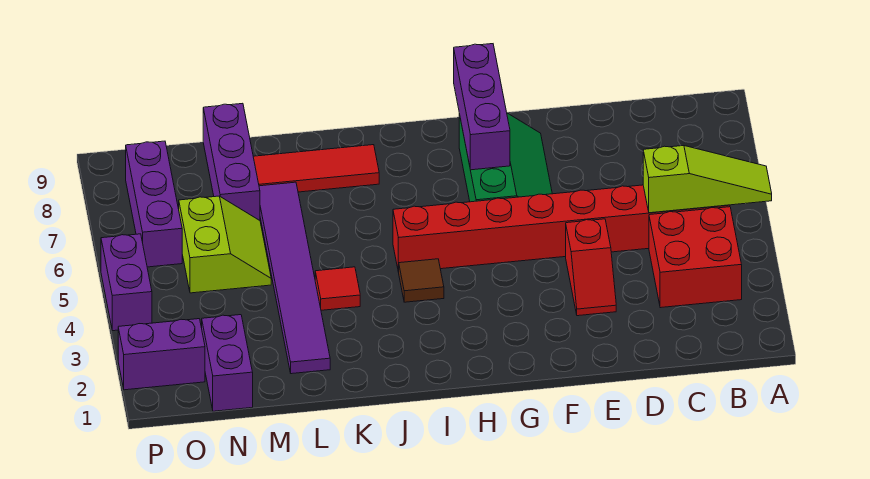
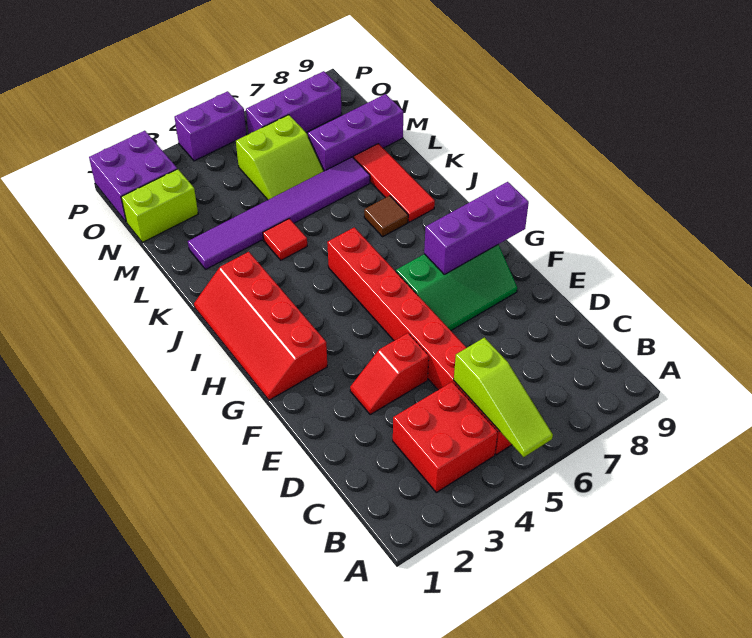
none -> red slope G1:J2 level 1 top 2
brown tile I4 level 1 -> brown tile J7 level 1
purple brick N1:N2 level 1 -> lime brick N1:N2 level 1
purple brick O2:P2 level 1 -> purple brick O1:P2 level 1

